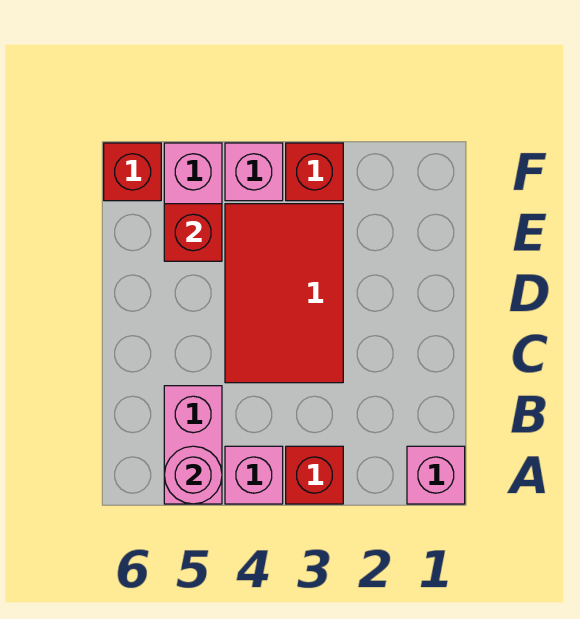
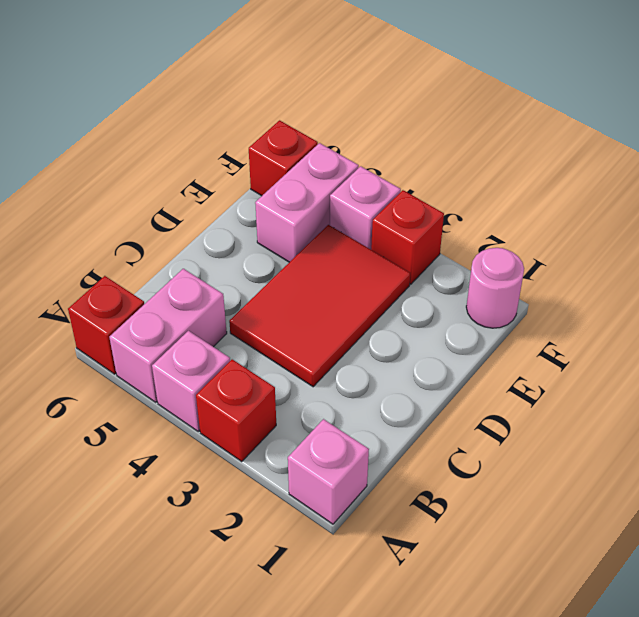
pink round brick A5 level 2 -> pink round brick F1 level 1
red brick E5 level 2 -> red brick A6 level 1

